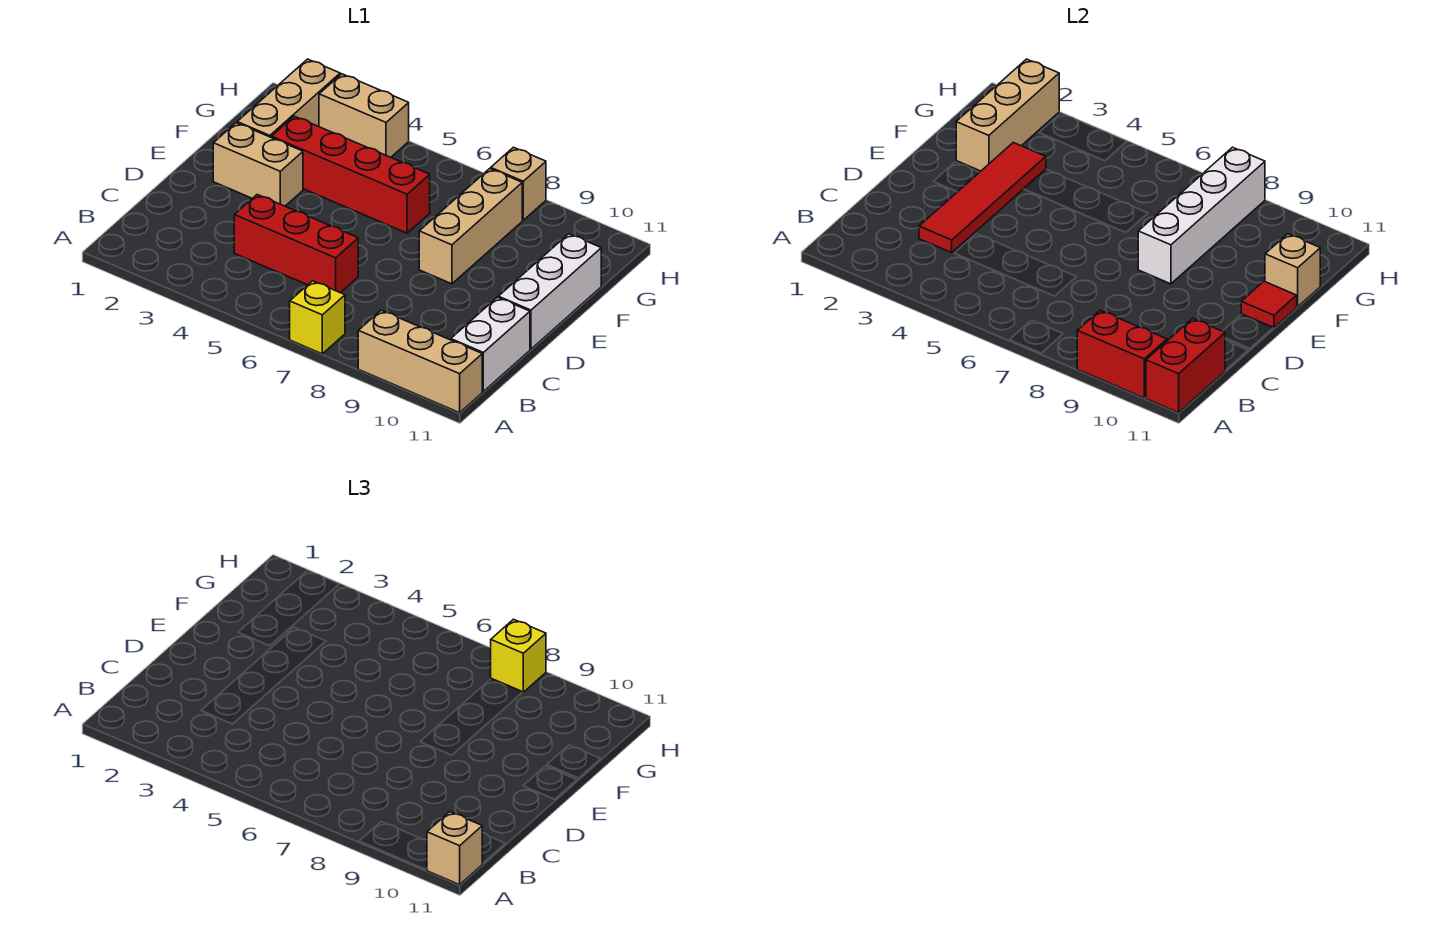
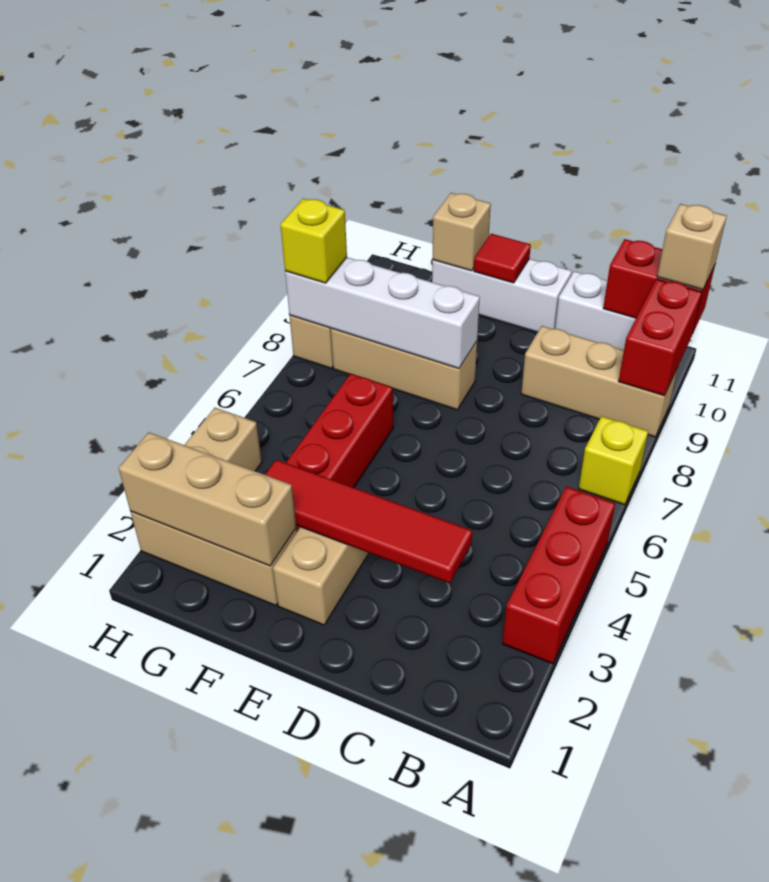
tan brick A9:A11 level 1 -> tan brick A9:C9 level 1
red brick C4:C6 level 1 -> red brick A3:A5 level 1

